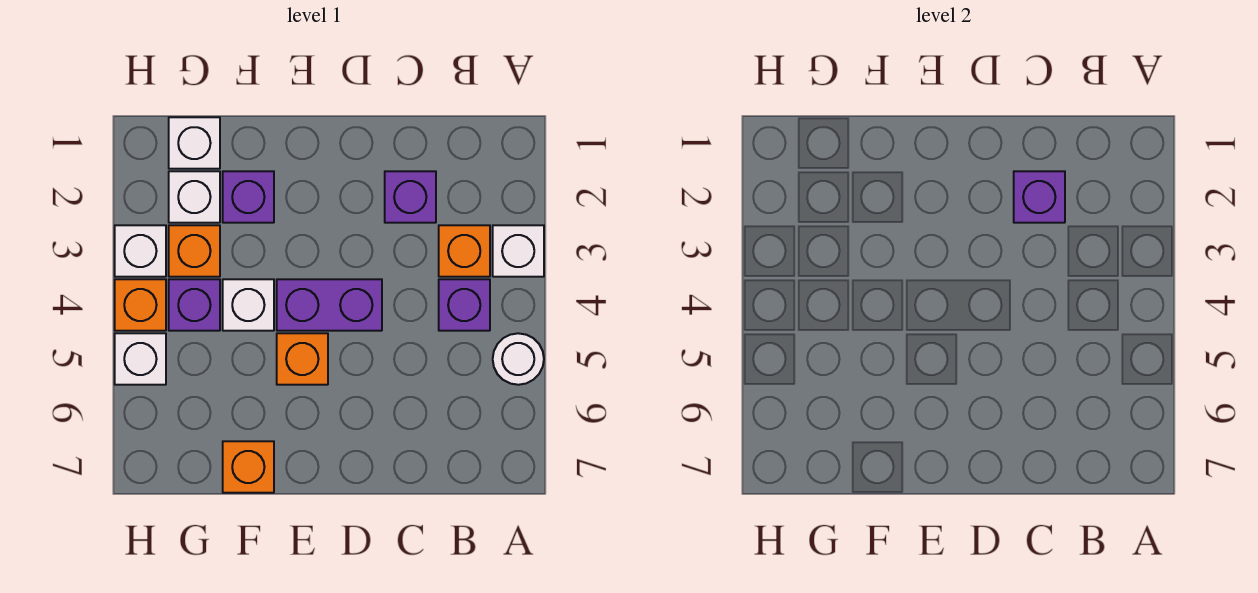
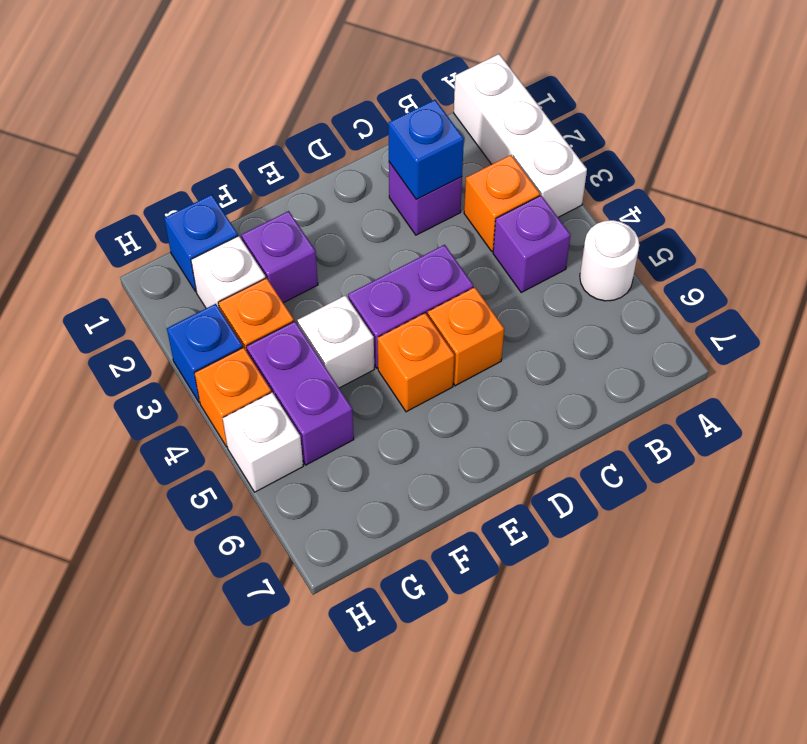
white brick A3 level 1 -> white brick A1:A3 level 1
purple brick C2 level 2 -> blue brick C2 level 2
orange brick F7 level 1 -> orange brick D5 level 1
white brick G1 level 1 -> blue brick G1 level 1
purple brick G4 level 1 -> purple brick G4:G5 level 1
white brick H3 level 1 -> blue brick H3 level 1

